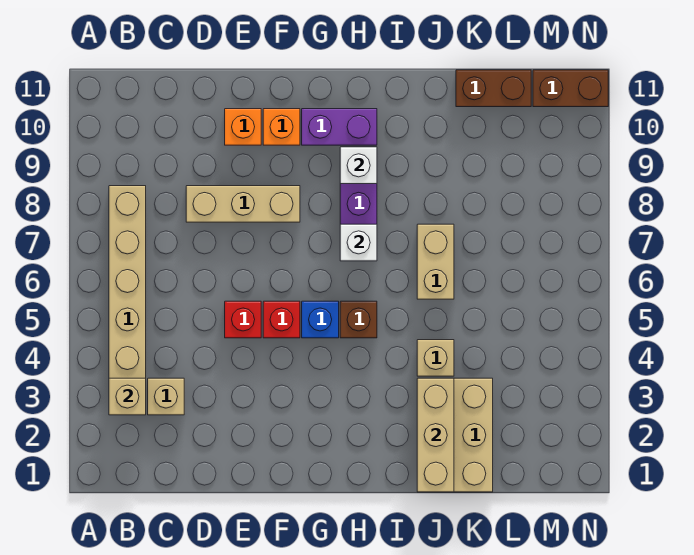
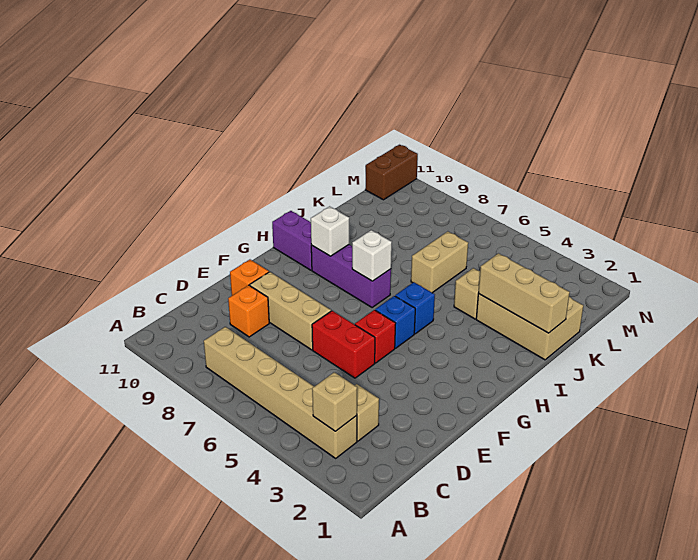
tan brick D8:F8 level 1 -> tan brick E7:E9 level 1
red brick E5 level 1 -> red brick E5:E6 level 1
orange brick F10 level 1 -> orange brick D9 level 1
purple brick G10:H10 level 1 -> purple brick H10:H11 level 1
brown brick H5 level 1 -> blue brick H5 level 1
tan brick J6:J7 level 1 -> tan brick J6:K6 level 1
brown brick K11:L11 level 1 -> none

